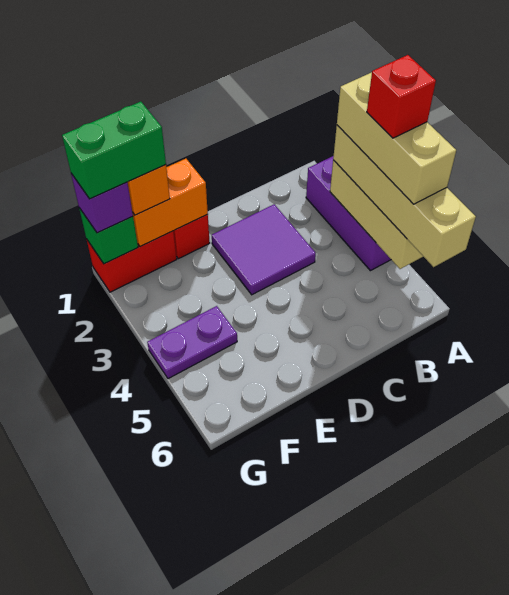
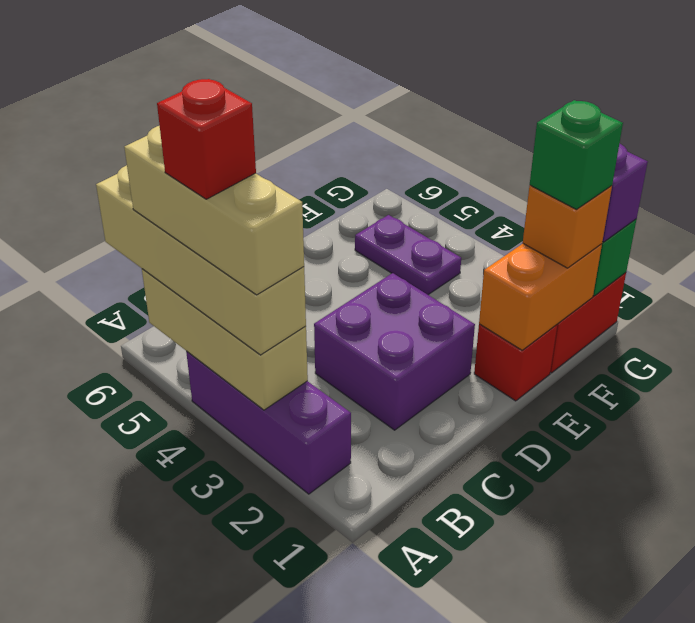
purple tile C2:D3 level 1 -> purple brick C2:D3 level 1
green brick F1:G1 level 4 -> green brick F1 level 4
purple plate F4:G4 level 1 -> purple plate F4:F5 level 1

